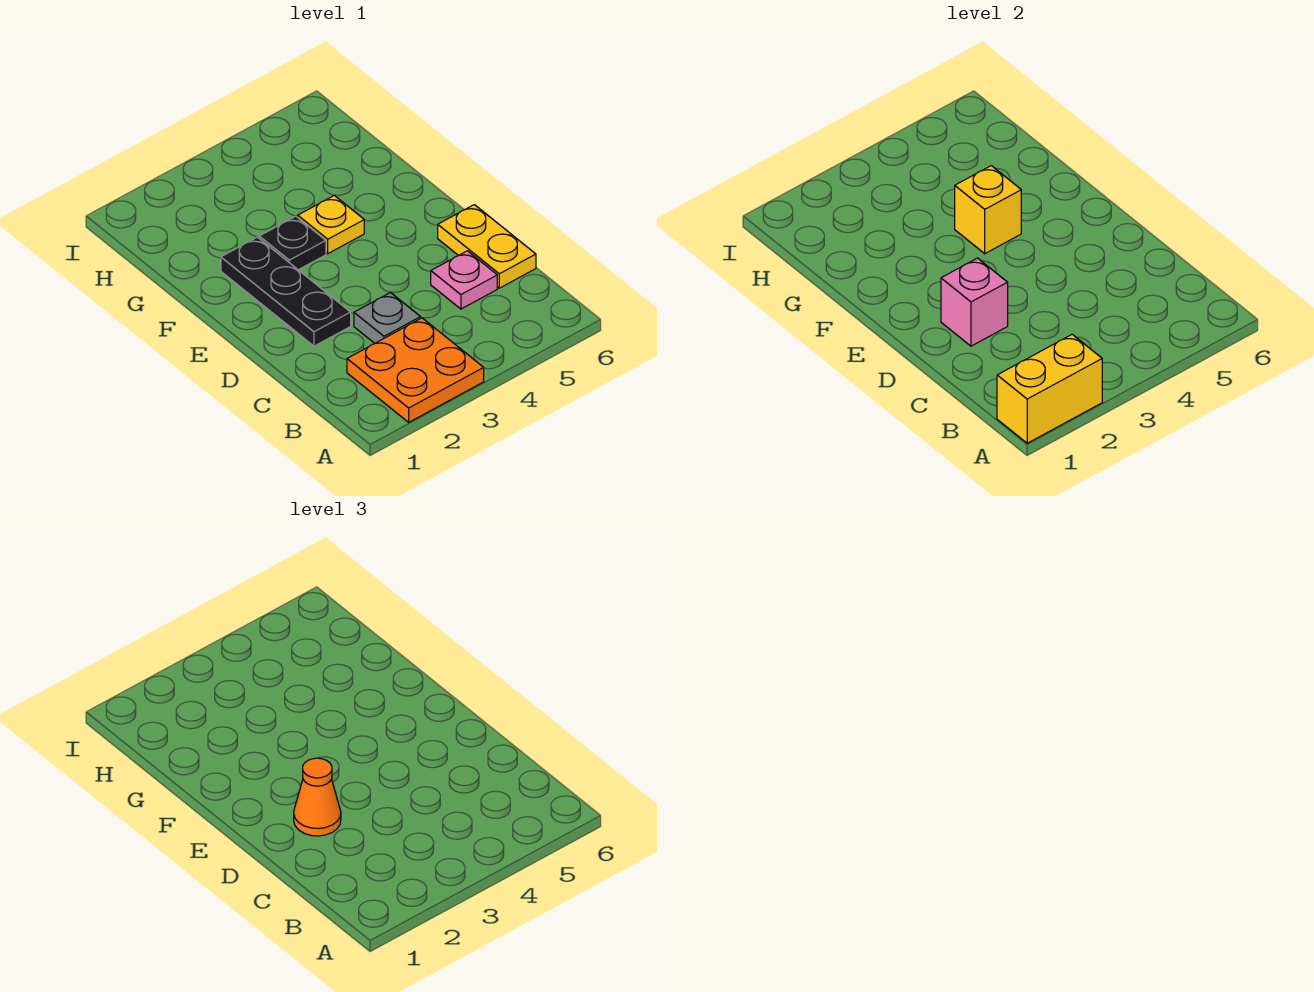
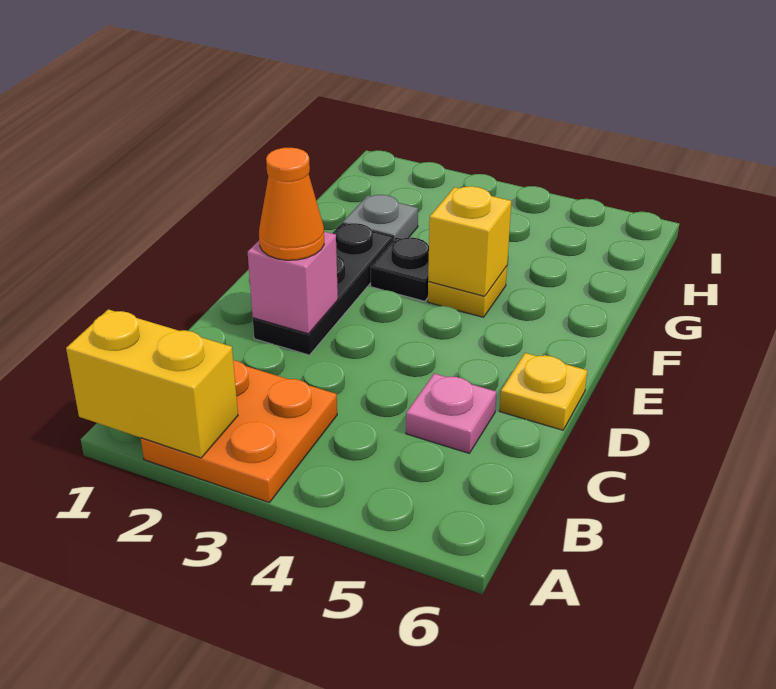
grey plate C3 level 1 -> grey plate G2 level 1
yellow plate C6:D6 level 1 -> yellow plate D6 level 1

